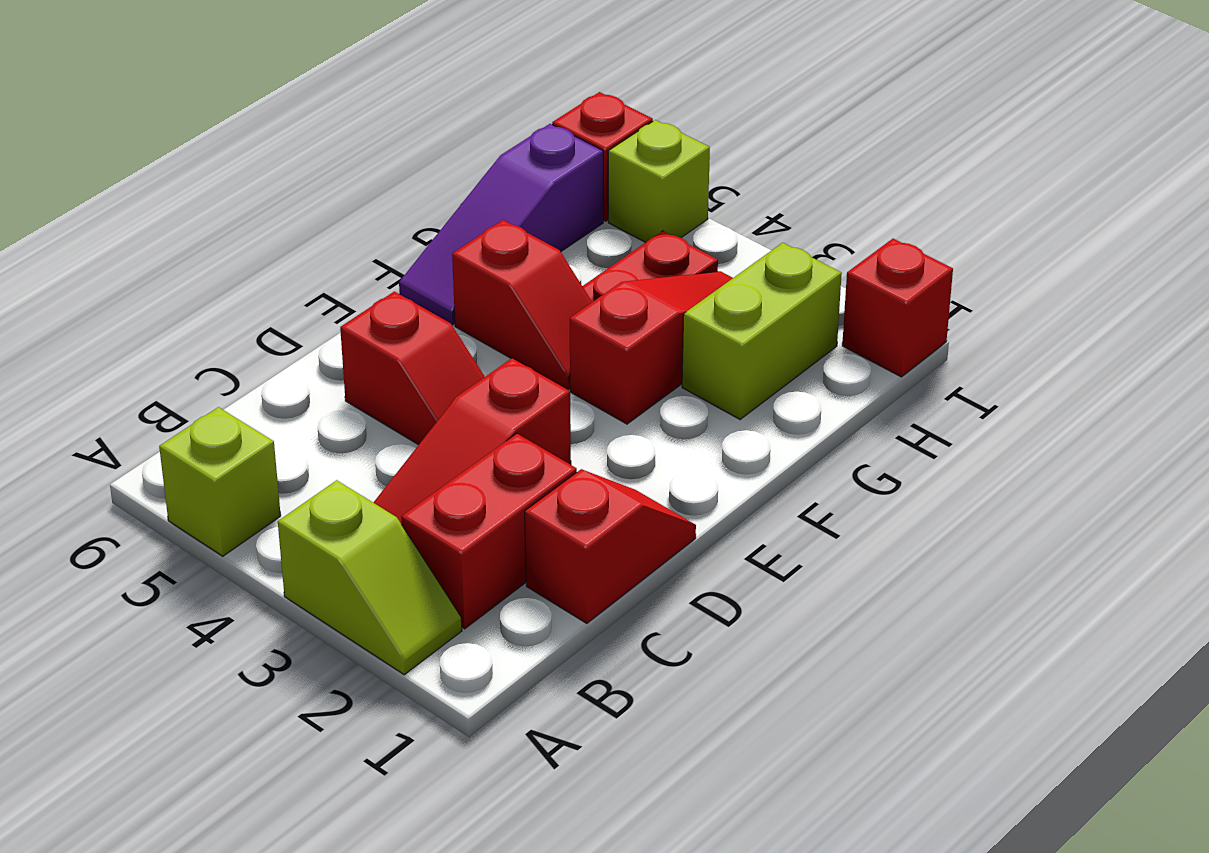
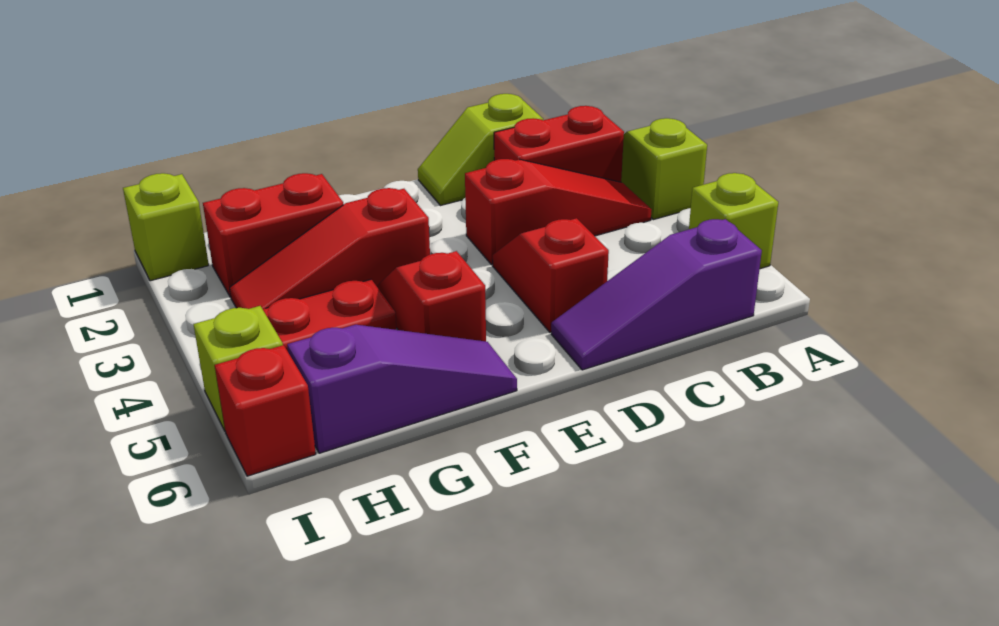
none -> purple slope B6:D6 level 1 top B
red slope C1:D1 level 1 top C -> lime slope C1:D1 level 1 top C
lime brick G2:H2 level 1 -> red brick G2:H2 level 1
red brick I1 level 1 -> lime brick I1 level 1

